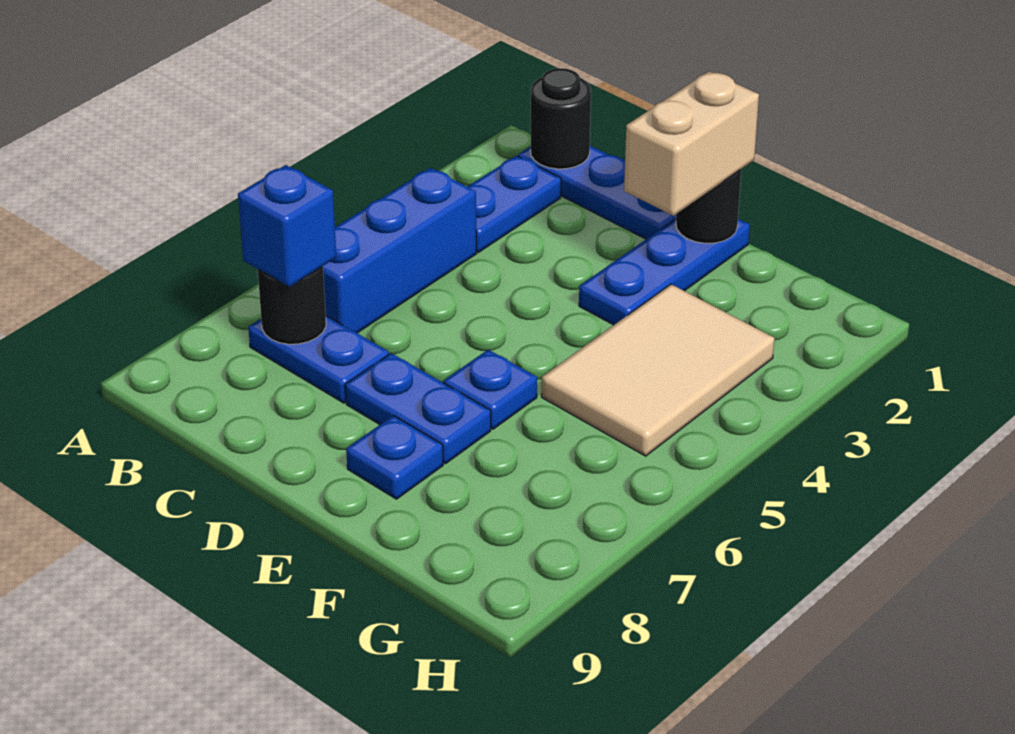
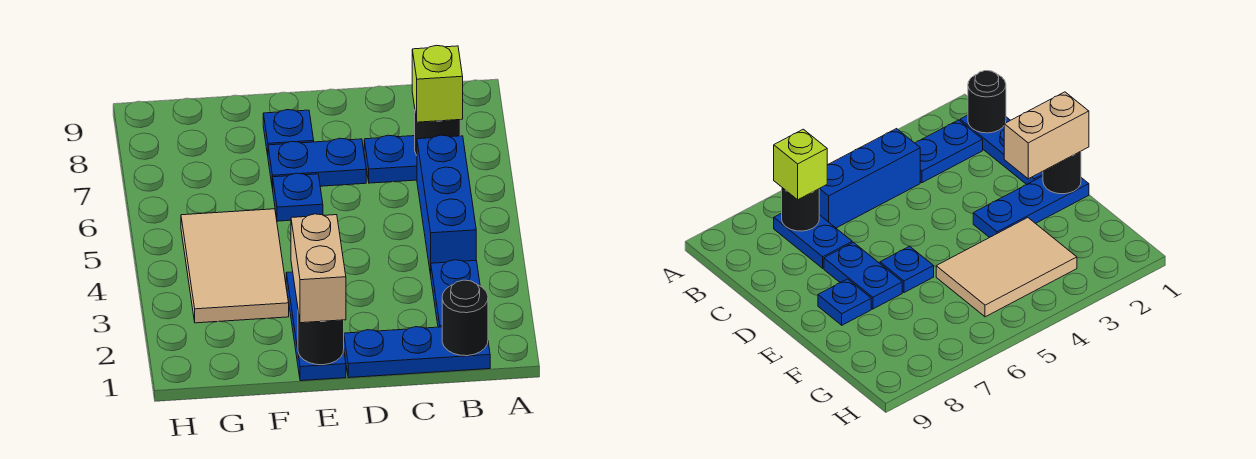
blue brick B7 level 3 -> lime brick B7 level 3

